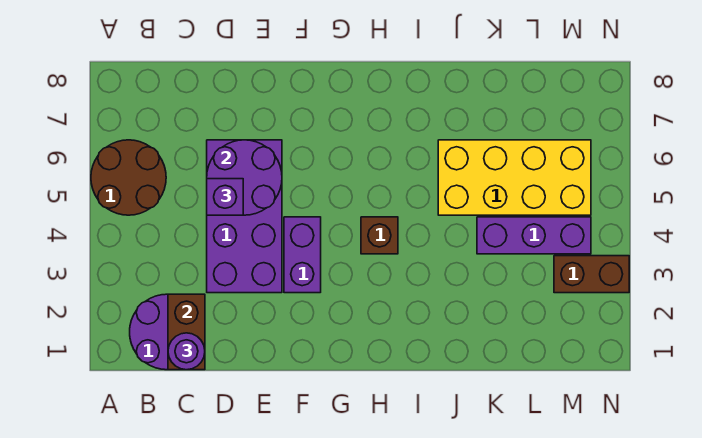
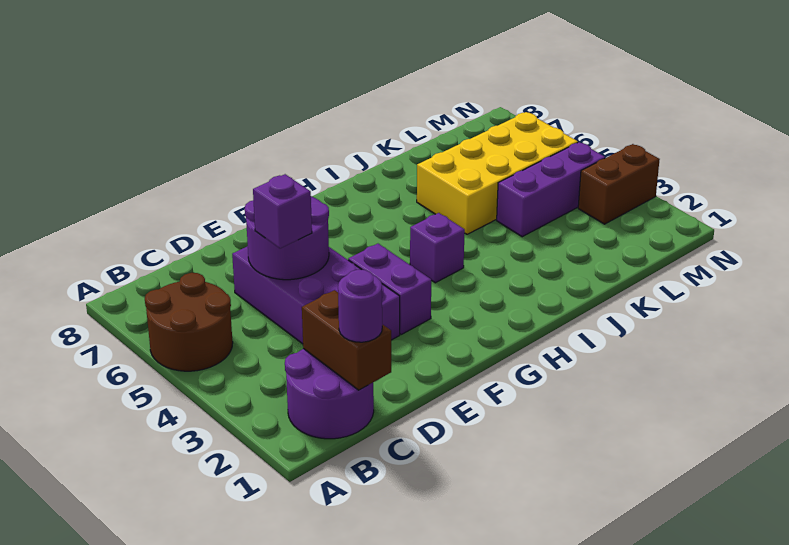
brown brick H4 level 1 -> purple brick H4 level 1

